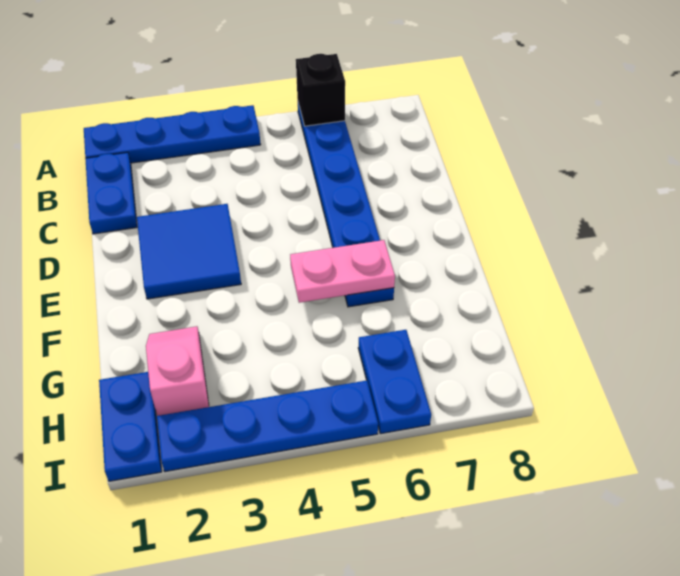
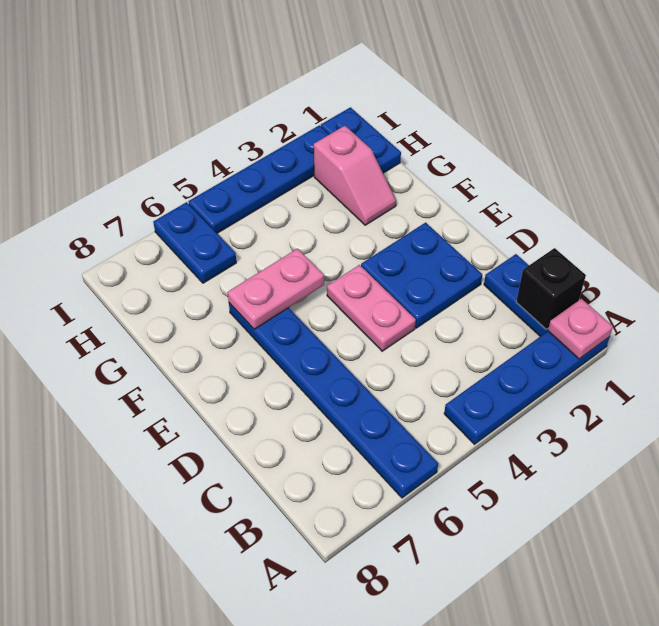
none -> pink plate A1 level 2
black brick A6 level 2 -> black brick B1 level 2
blue tile D2:E3 level 1 -> blue plate D2:E3 level 1
none -> pink plate D4:E4 level 1

